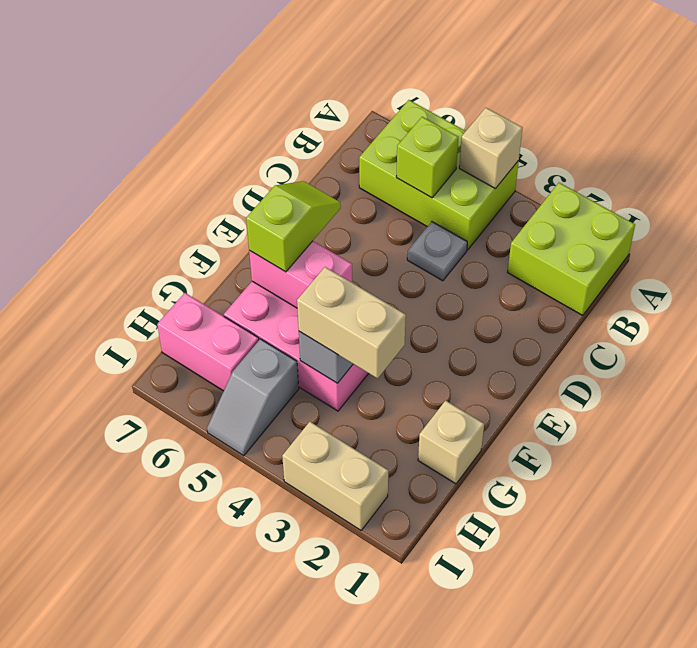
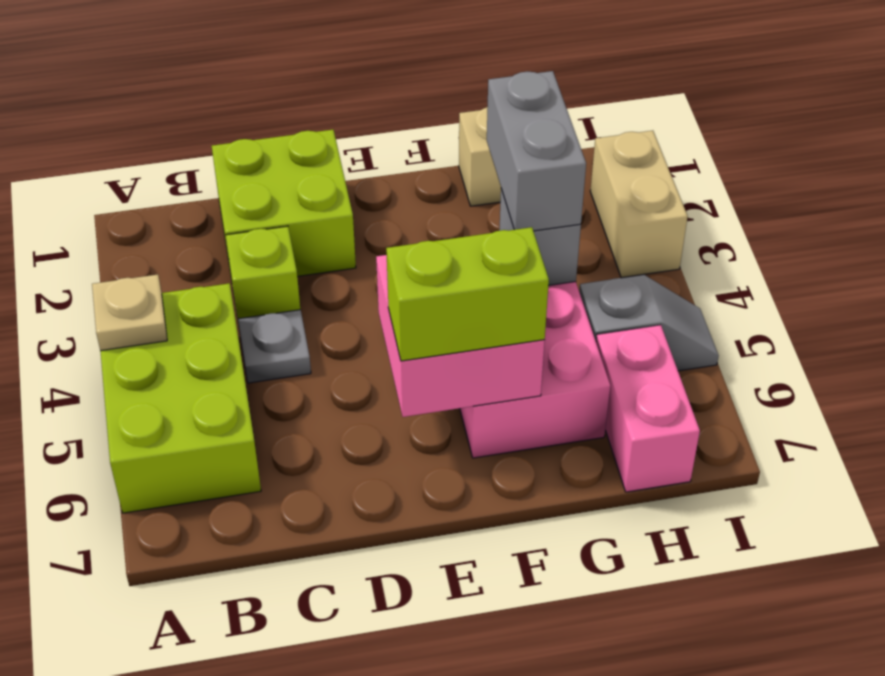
lime brick A1:B2 level 1 -> lime brick C1:D2 level 1
tan brick A4 level 2 -> tan plate A4 level 2
lime brick B5 level 2 -> lime brick C3 level 1
lime slope E6:F6 level 3 top F -> lime brick E6:F6 level 3
pink brick F5:F6 level 2 -> pink brick E5:F6 level 2
tan brick G3:G4 level 3 -> grey brick G3:G4 level 3

